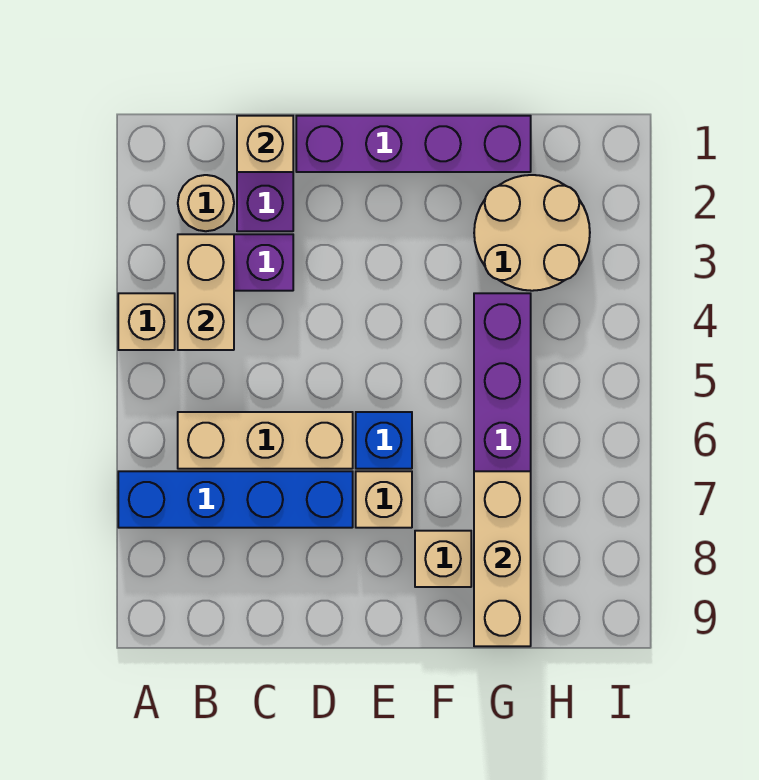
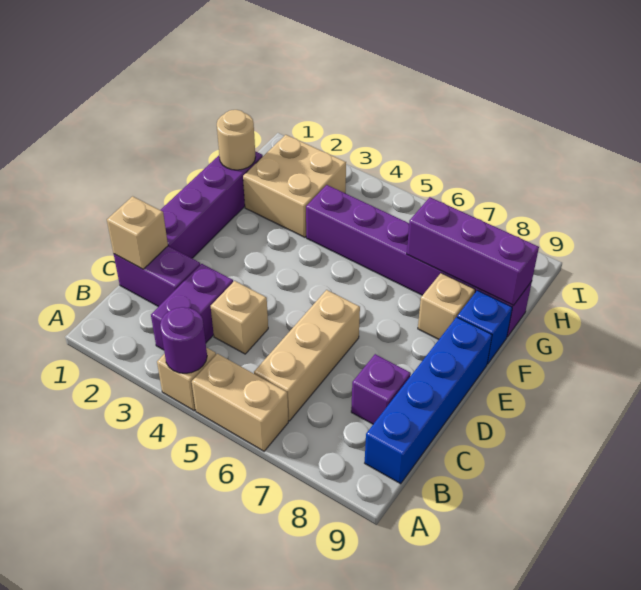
none -> purple round brick A4 level 2
blue brick A7:D7 level 1 -> blue brick B9:E9 level 1
tan round brick B2 level 1 -> tan round brick G1 level 2
tan brick B3:B4 level 2 -> tan brick A5:A6 level 1
none -> purple brick C8 level 1
blue brick E6 level 1 -> blue brick F9 level 1
tan brick E7 level 1 -> tan brick C4 level 1
tan round brick G2:H3 level 1 -> tan brick G2:H3 level 1
tan brick G7:G9 level 2 -> purple brick G7:G9 level 2

